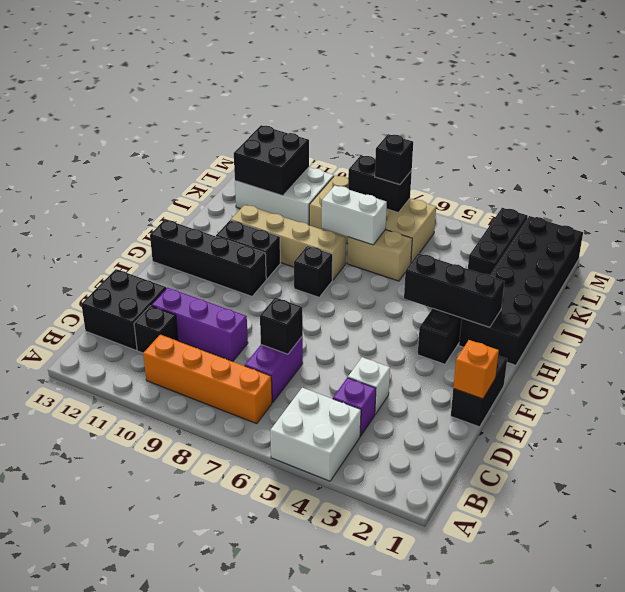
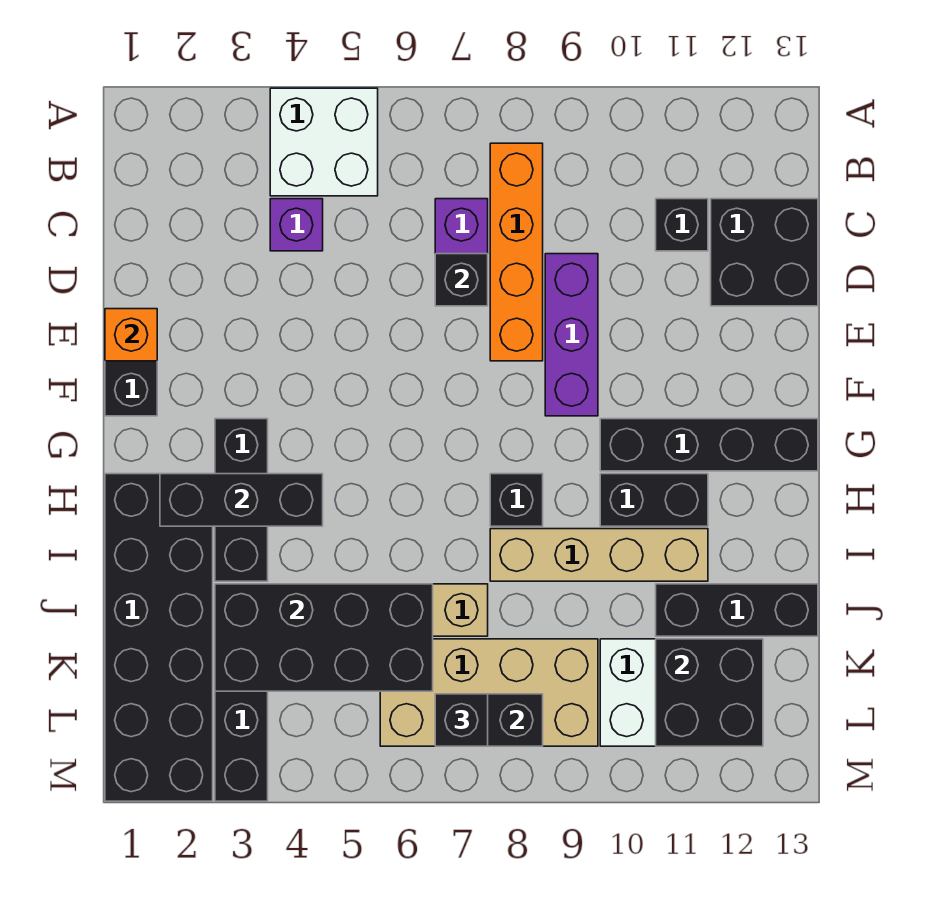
orange brick B7:B10 level 1 -> orange brick B8:E8 level 1
white brick D4 level 1 -> none
purple brick D9:D11 level 1 -> purple brick D9:F9 level 1
none -> black brick J3:K6 level 2
white brick J7:J8 level 2 -> none
none -> black brick J11:J13 level 1

